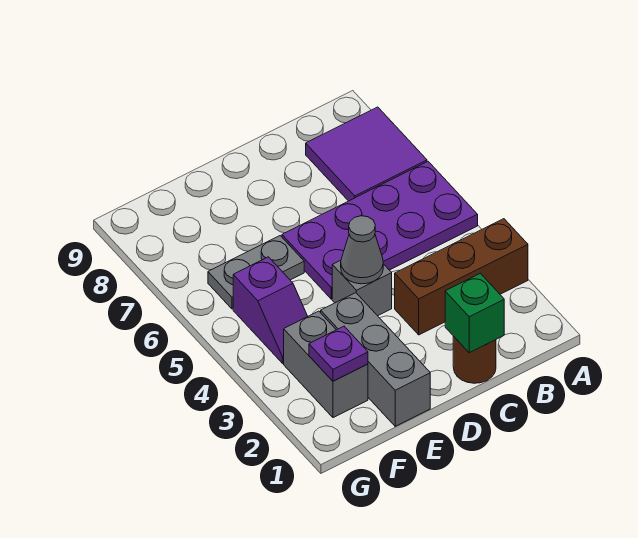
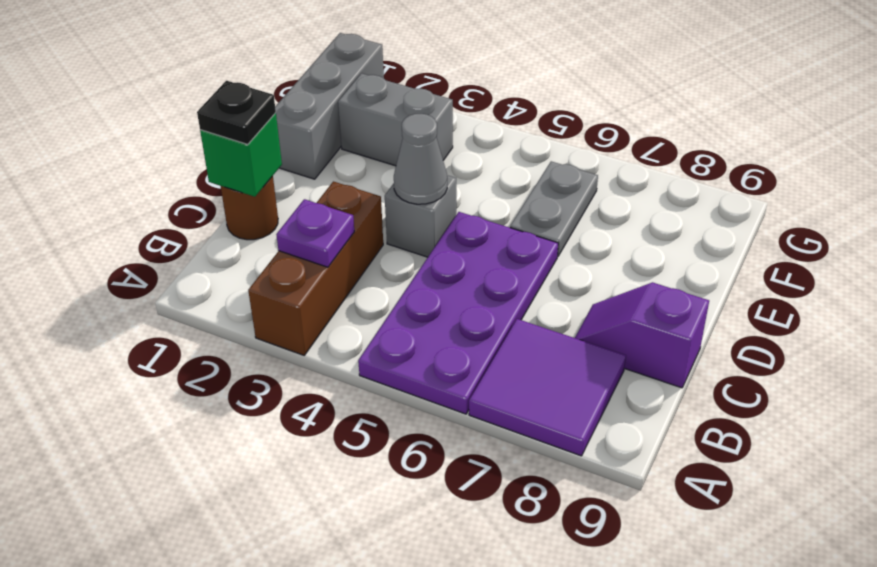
none -> black plate C1 level 3
grey brick E1:E3 level 1 -> grey brick E1:G1 level 1
purple plate F2 level 2 -> purple plate B3 level 2
purple slope F4:F5 level 1 top 5 -> purple slope C8:C9 level 1 top 9

